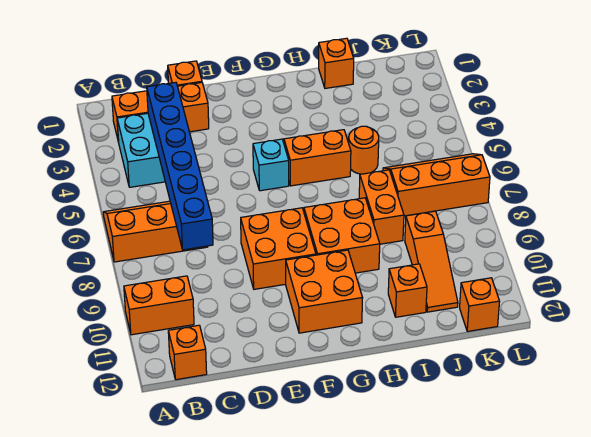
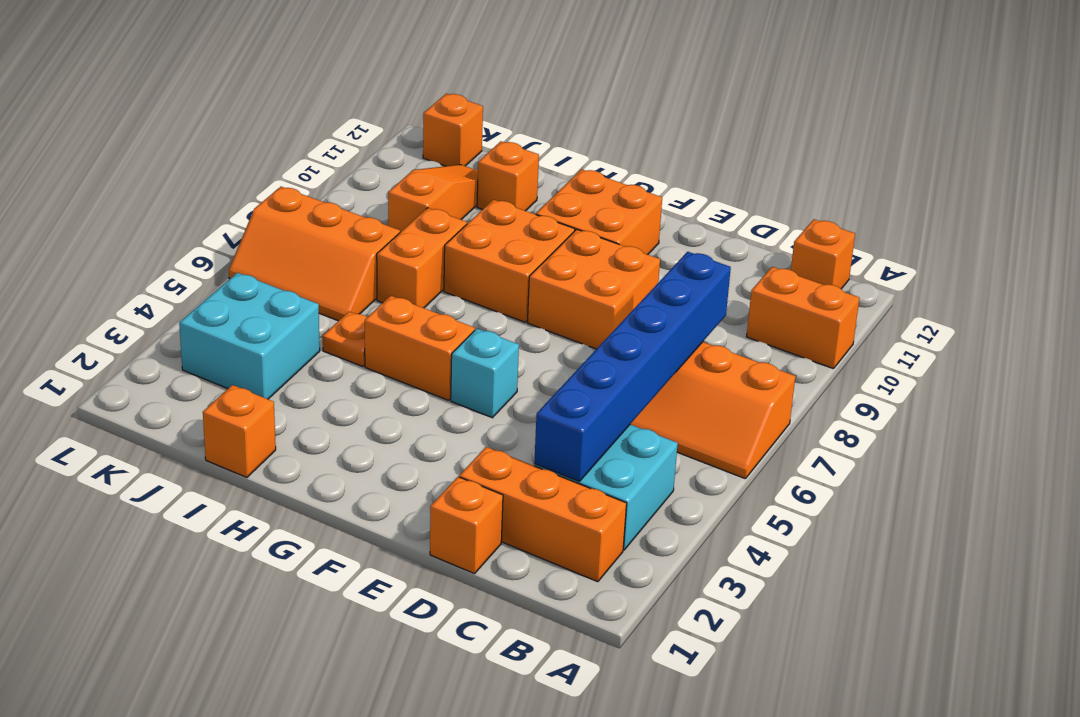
orange round brick I5 level 1 -> orange plate I5 level 1
none -> cyan brick J3:K4 level 1

